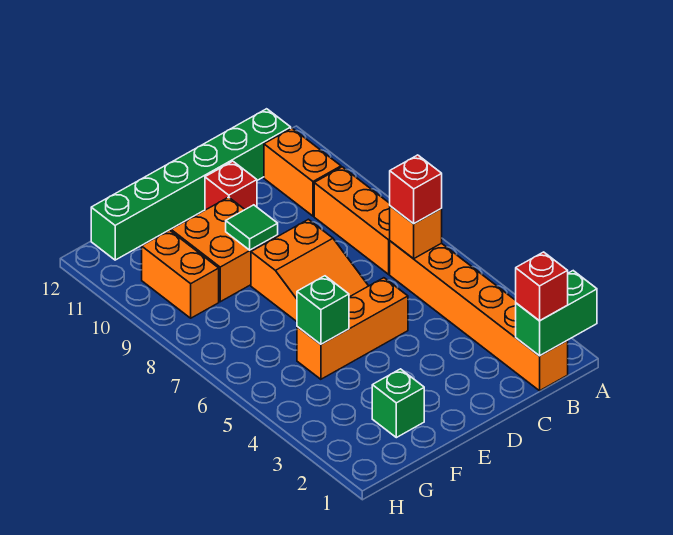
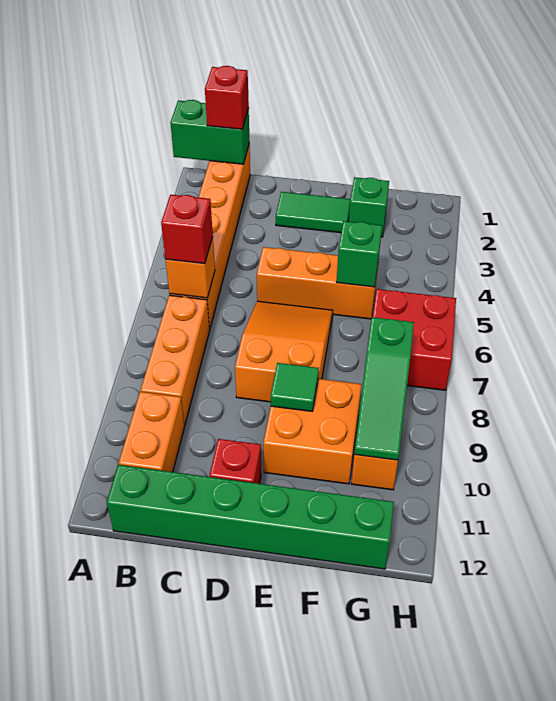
none -> green tile D2:E2 level 1
none -> red brick G6:H7 level 1
none -> green slope G8:G10 level 2 top 8

